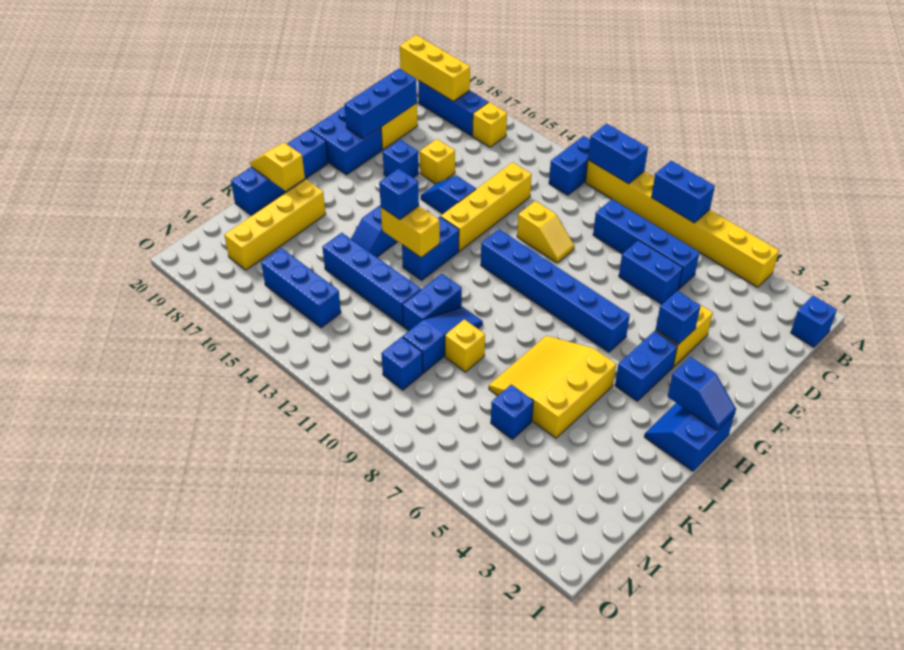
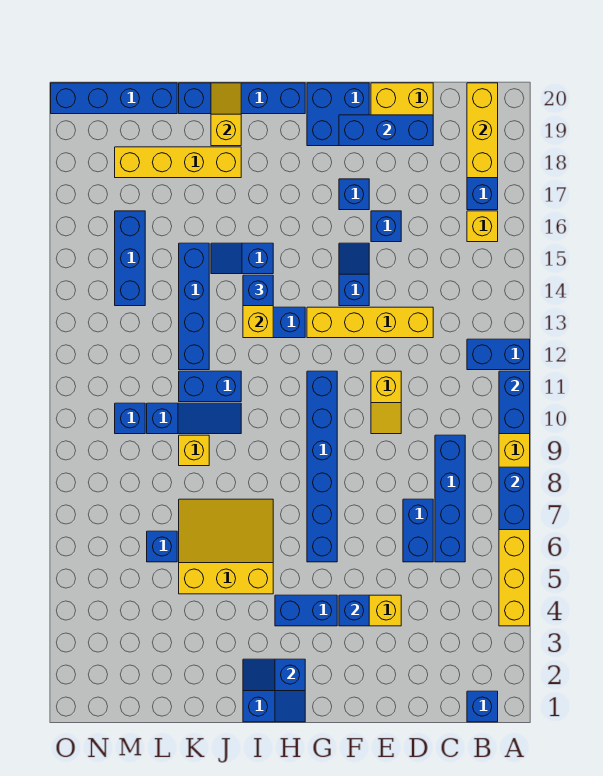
yellow brick E16 level 1 -> blue brick E16 level 1
none -> blue brick L20:O20 level 1

